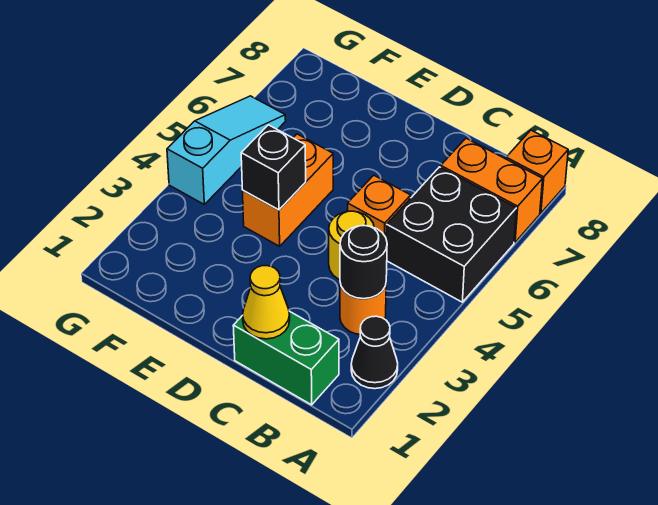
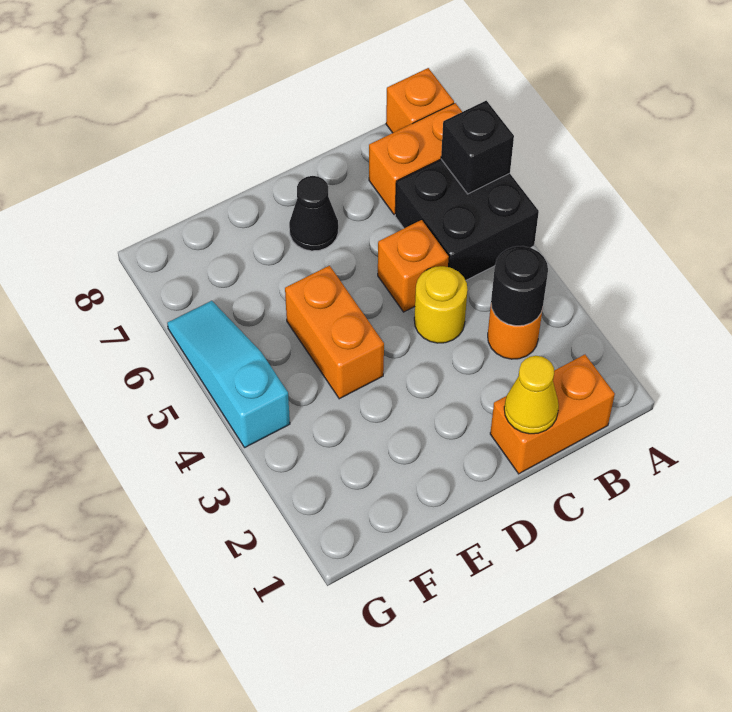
black cone A2 level 1 -> black cone D7 level 1
green brick B1:C1 level 1 -> orange brick B1:C1 level 1
black brick E4 level 2 -> black brick A6 level 2

